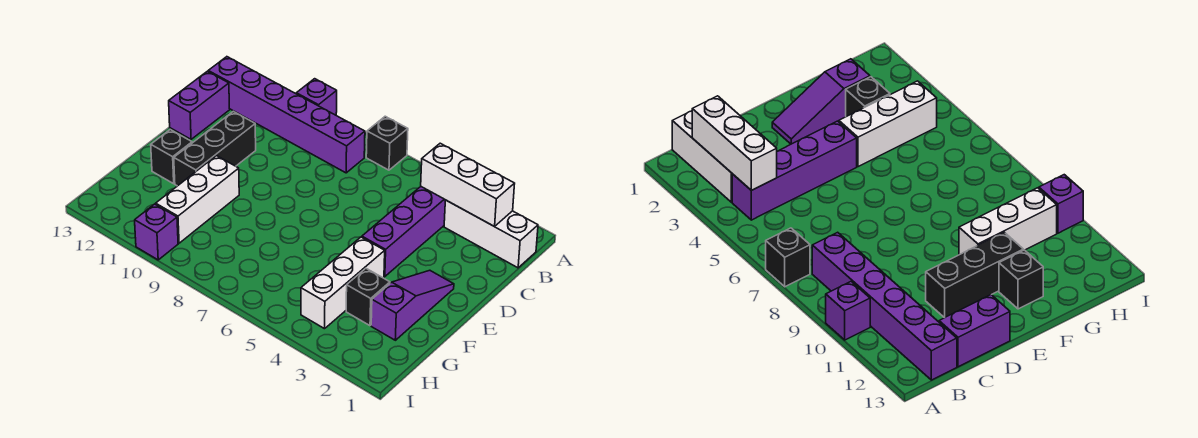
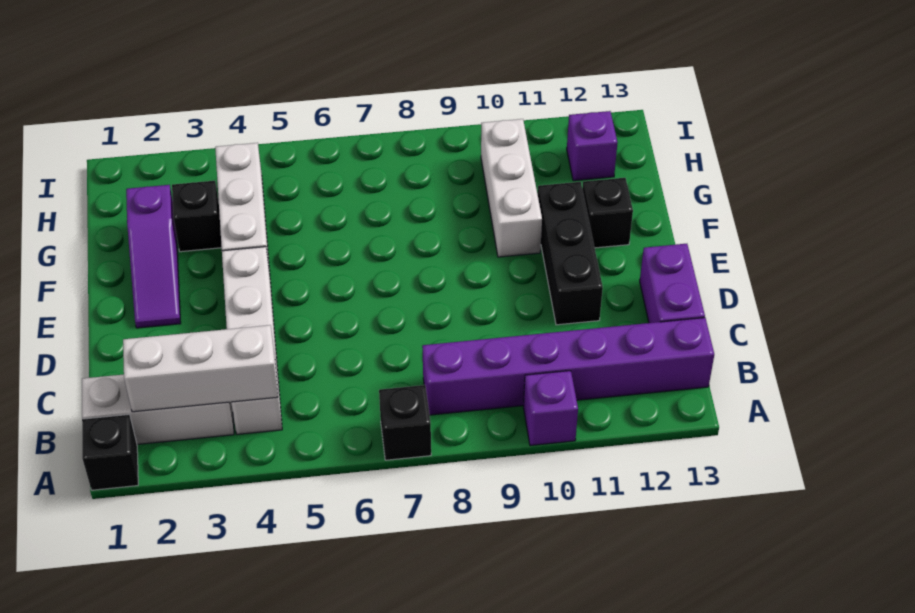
none -> black brick A1 level 1
purple brick B4:E4 level 1 -> white brick B4:E4 level 1
purple brick I10 level 1 -> purple brick H12 level 1

